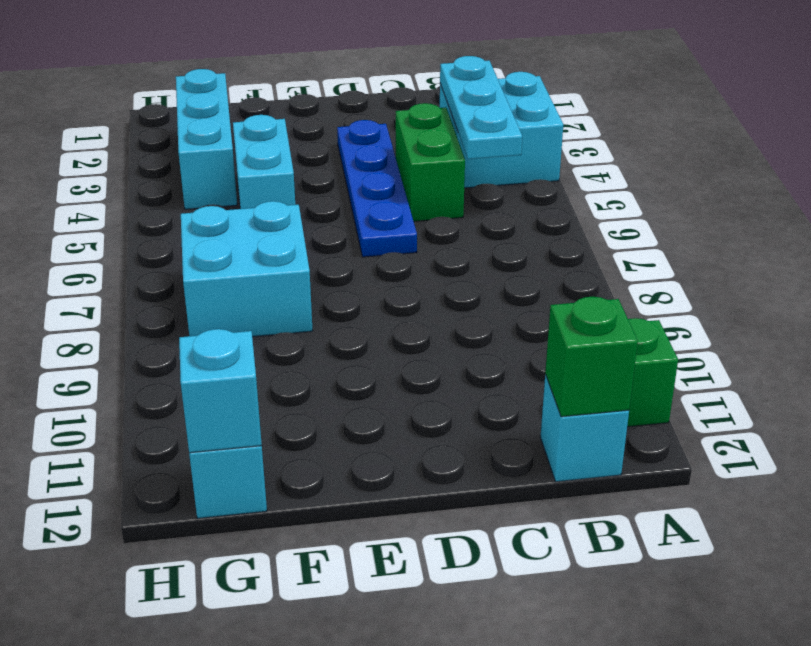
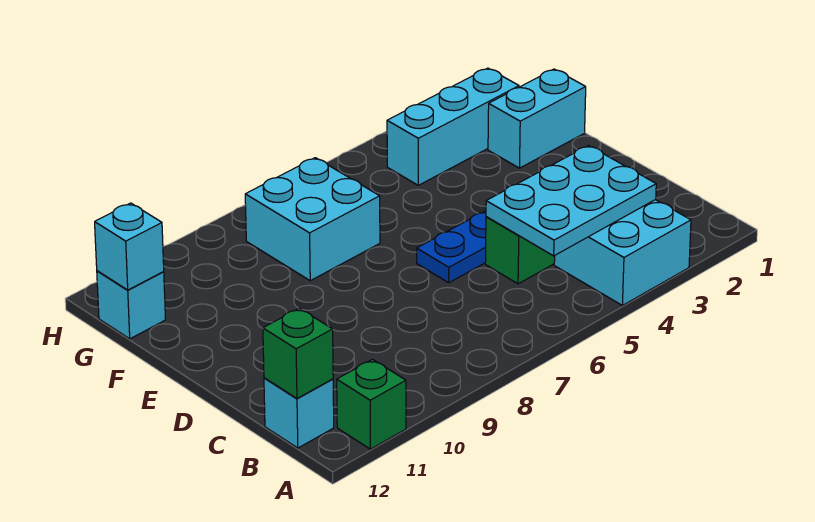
cyan plate B3:B5 level 2 -> cyan plate B3:C5 level 2
cyan brick F4:F5 level 1 -> cyan brick F1:F2 level 1

